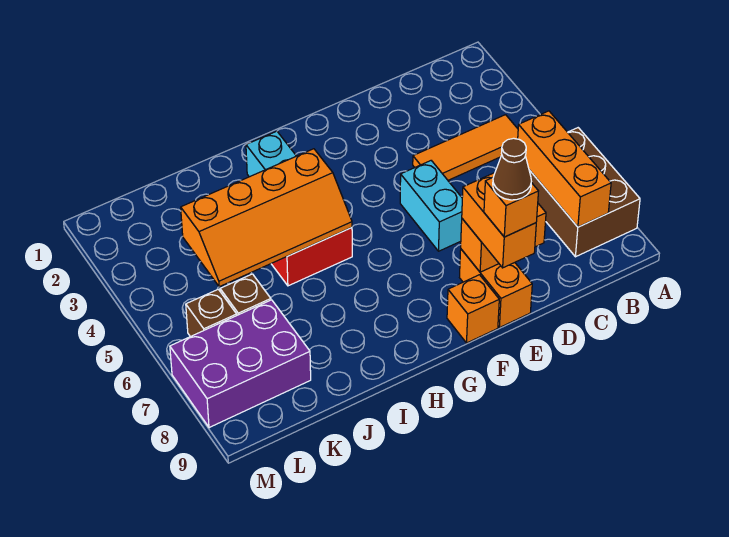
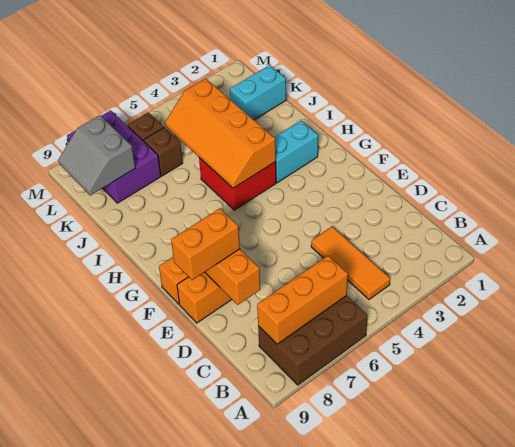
cyan brick E5:E6 level 1 -> cyan brick K1:K2 level 1
orange brick E9 level 4 -> none
brown cone E9 level 5 -> none
none -> grey slope K8:L9 level 2 top 8

